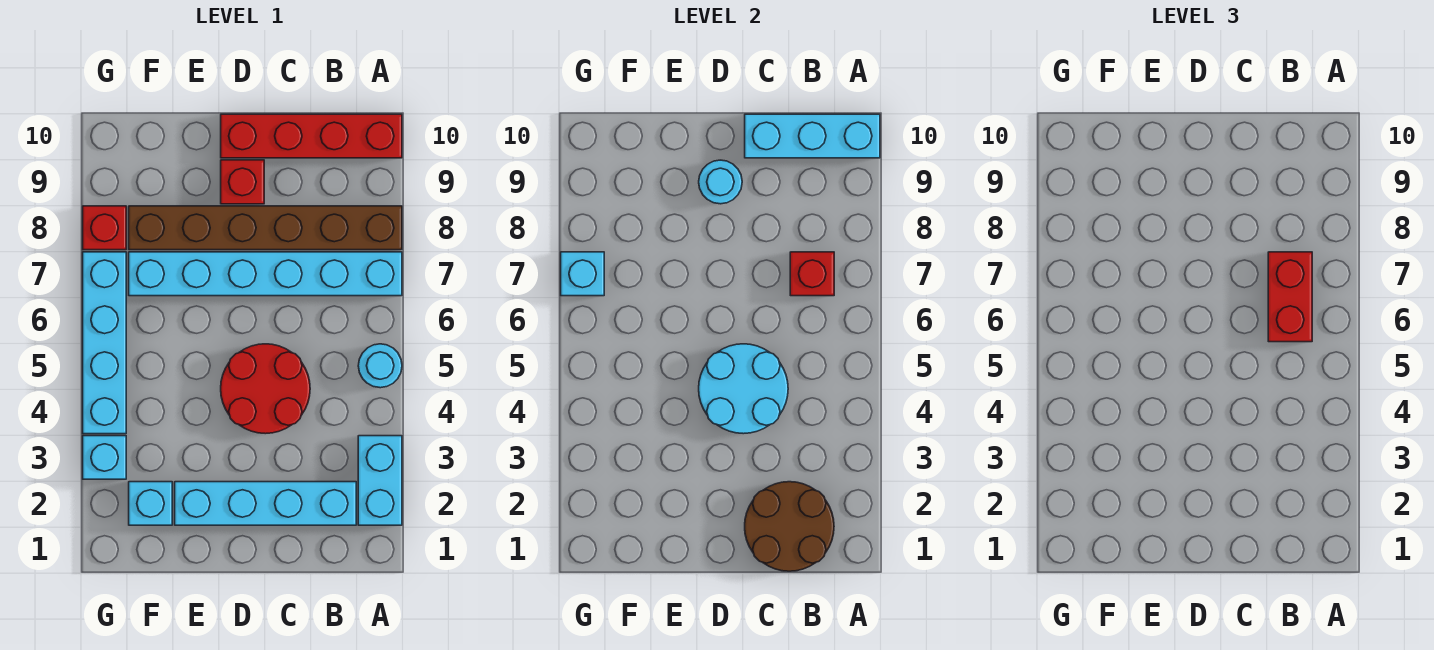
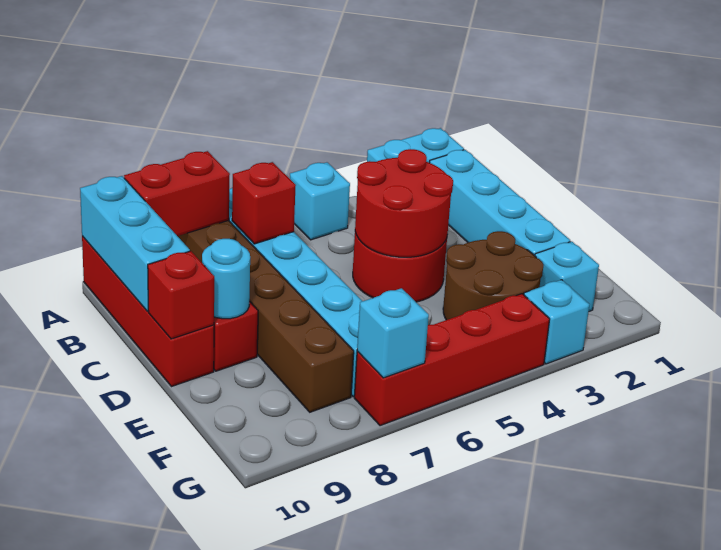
cyan round brick A5 level 1 -> cyan brick A5 level 1
brown round brick B1:C2 level 2 -> brown round brick E3:F4 level 1
red brick B6:B7 level 3 -> red brick A8:A9 level 2
cyan round brick C4:D5 level 2 -> red round brick C4:D5 level 2
cyan brick G4:G7 level 1 -> red brick G4:G7 level 1
red brick G8 level 1 -> red brick D10 level 2

